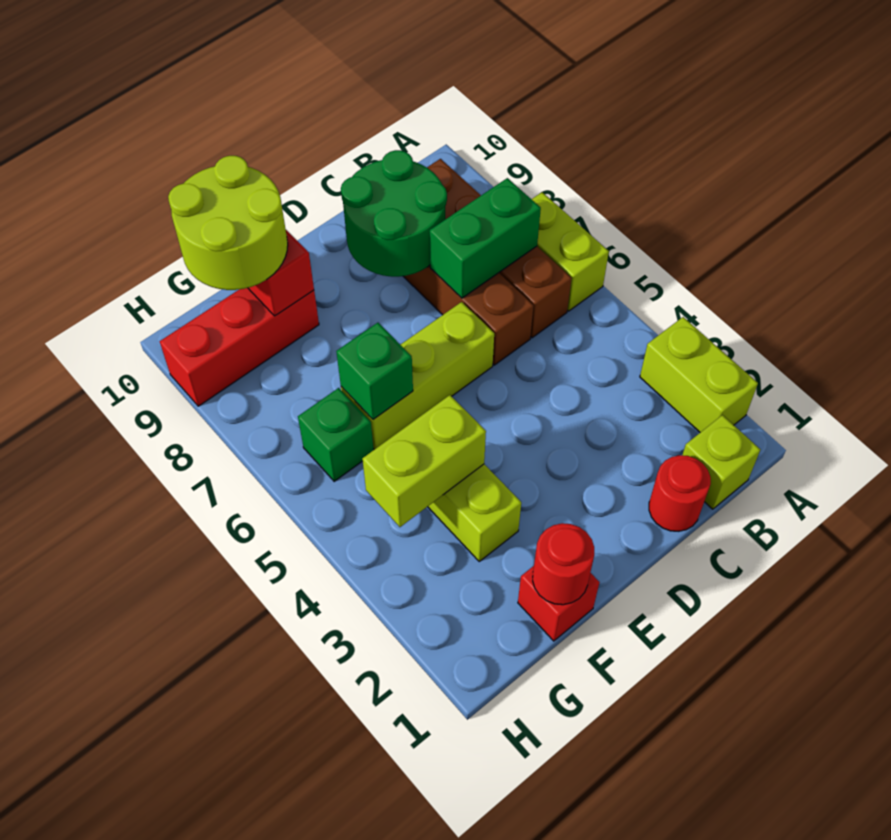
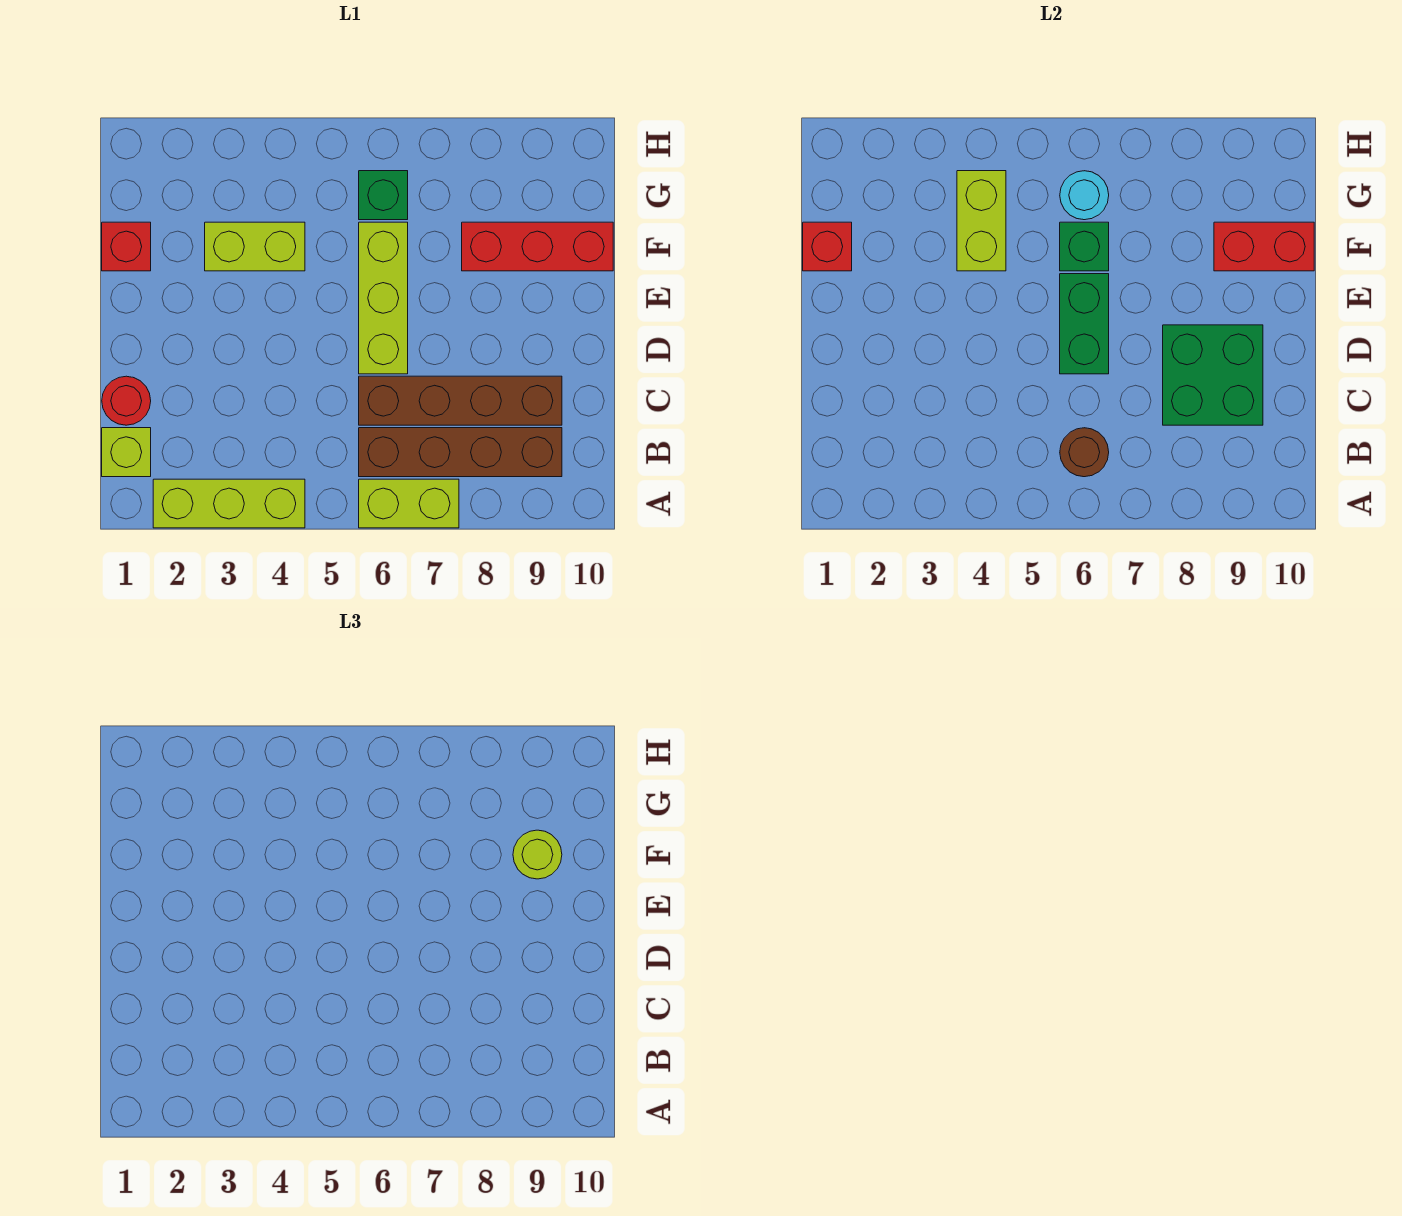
lime brick A2:A3 level 1 -> lime brick A2:A4 level 1
none -> brown round brick B6 level 2
green brick B7:C7 level 2 -> green brick D6:E6 level 2
green round brick C8:D9 level 2 -> green brick C8:D9 level 2
red round brick F1 level 2 -> red brick F1 level 2
red brick F9:H9 level 1 -> red brick F8:F10 level 1
lime round brick F9:G10 level 3 -> lime round brick F9 level 3
none -> cyan round brick G6 level 2

